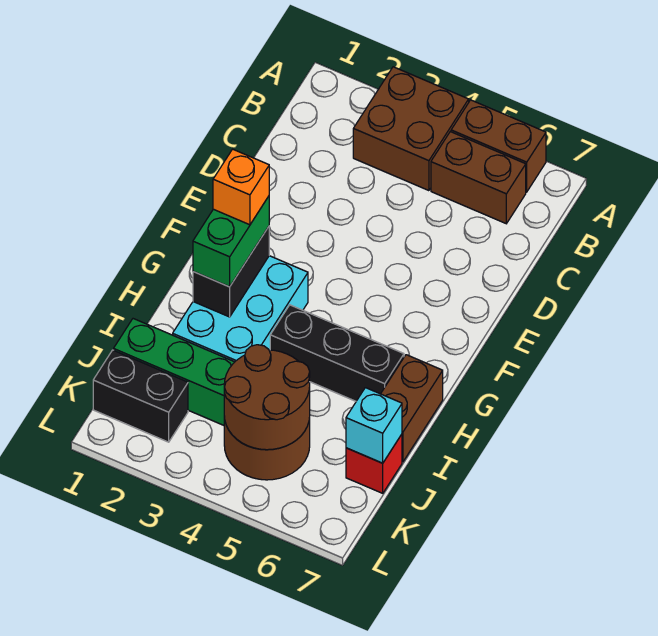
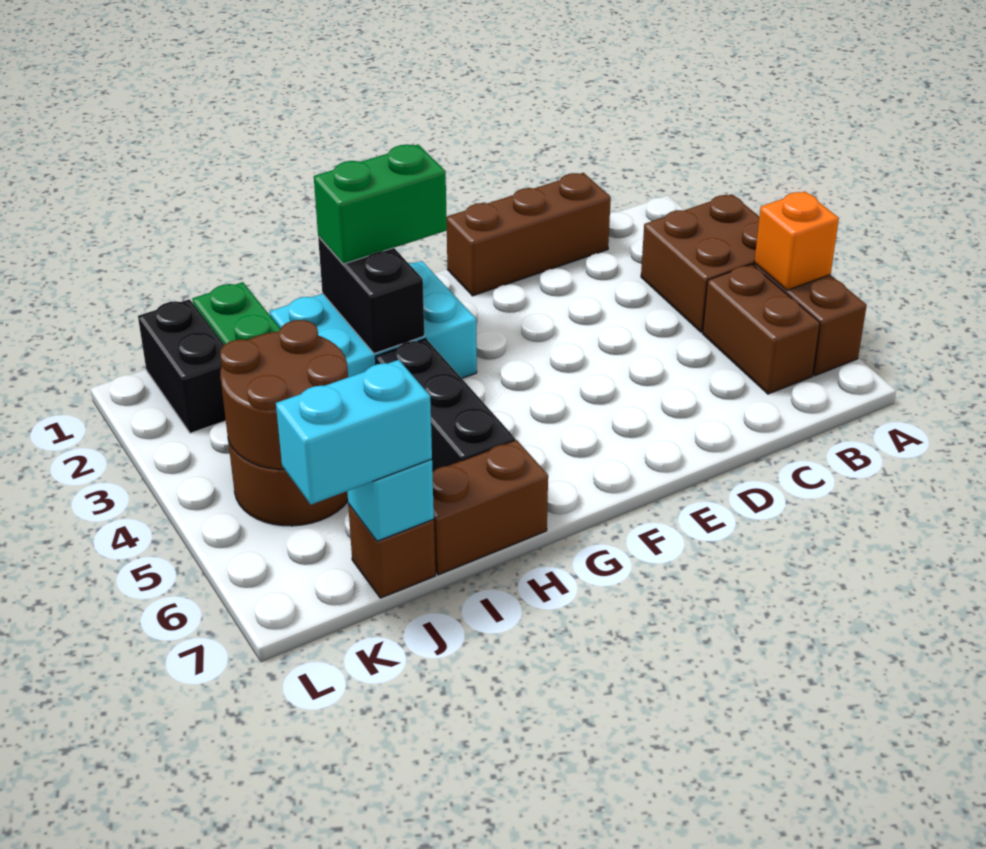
none -> brown brick C1:E1 level 1
black brick G2:H2 level 2 -> black brick H2:H3 level 2
orange brick G2 level 4 -> orange brick A5 level 2
red brick J7 level 1 -> brown brick J7 level 1
none -> cyan brick J7:K7 level 3

